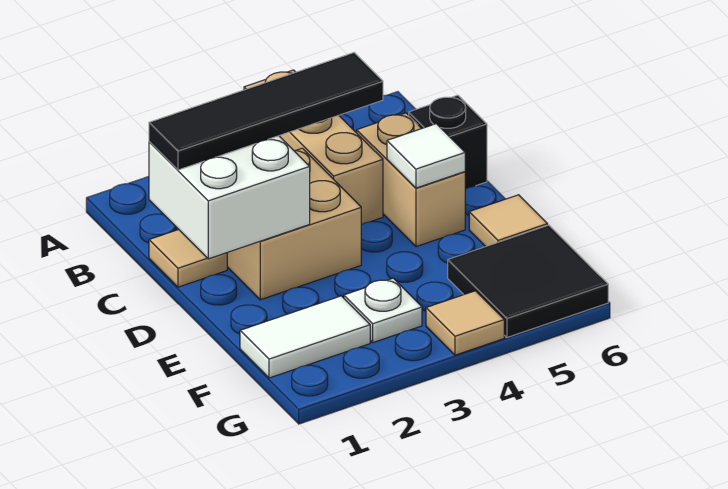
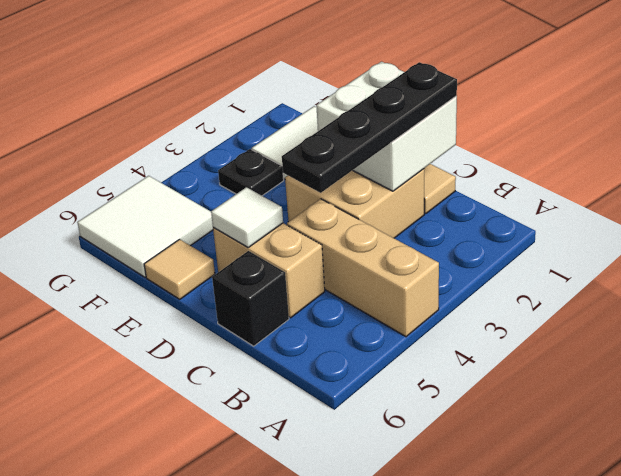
black tile C1:C4 level 3 -> black plate C1:C4 level 3
white plate F3 level 1 -> black plate F3 level 1
black tile F5:G6 level 1 -> white tile F5:G6 level 1
tan tile G4 level 1 -> none

